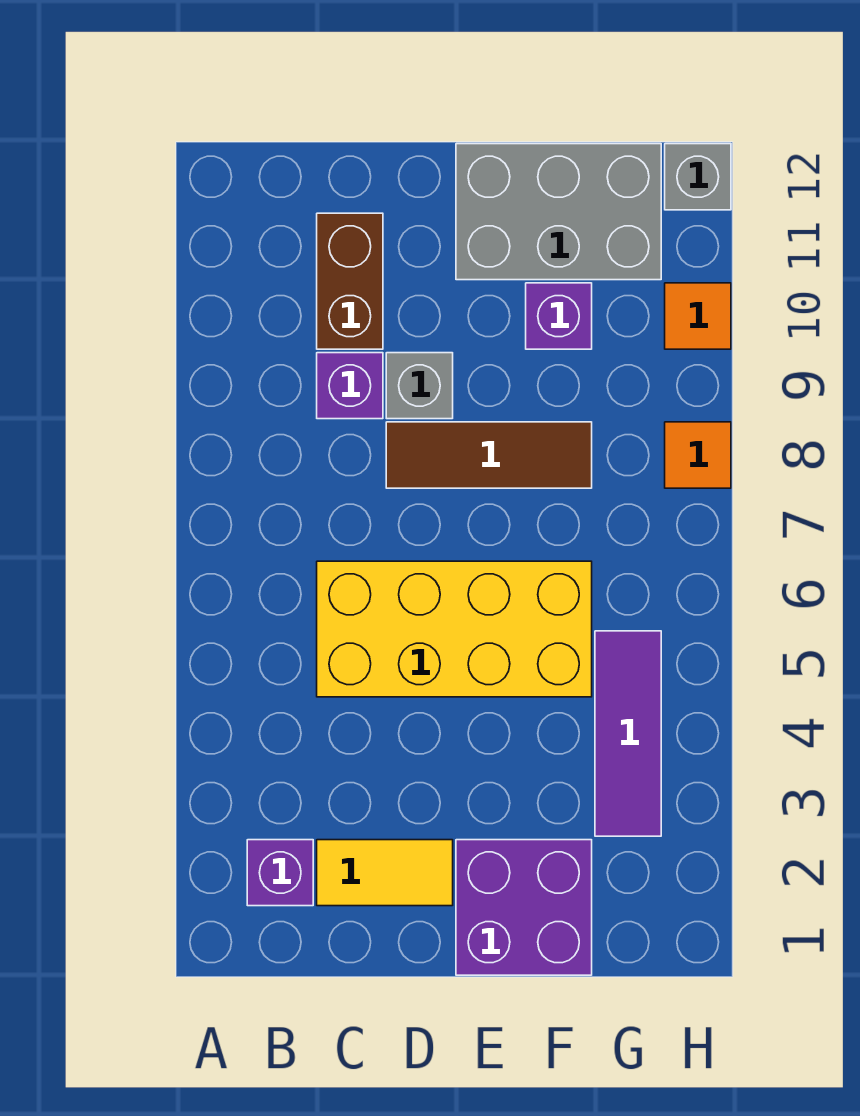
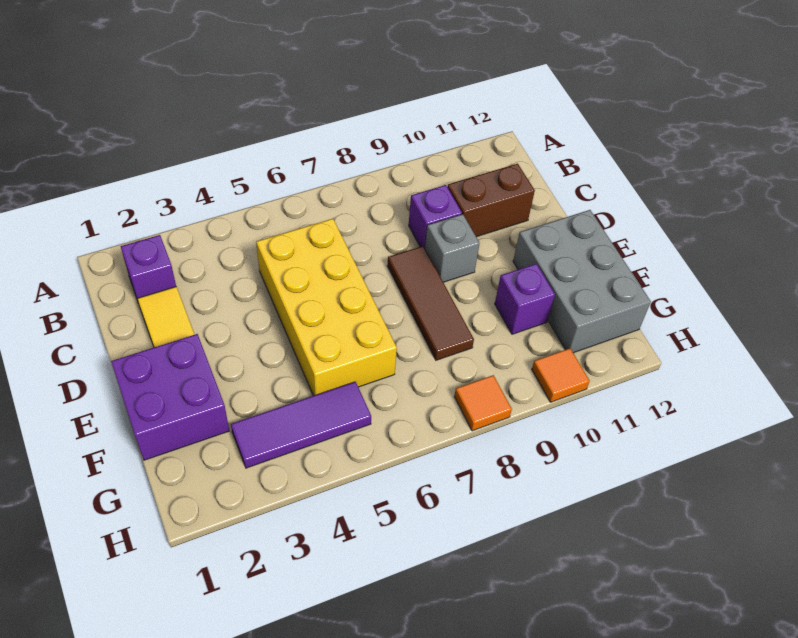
grey brick H12 level 1 -> none

